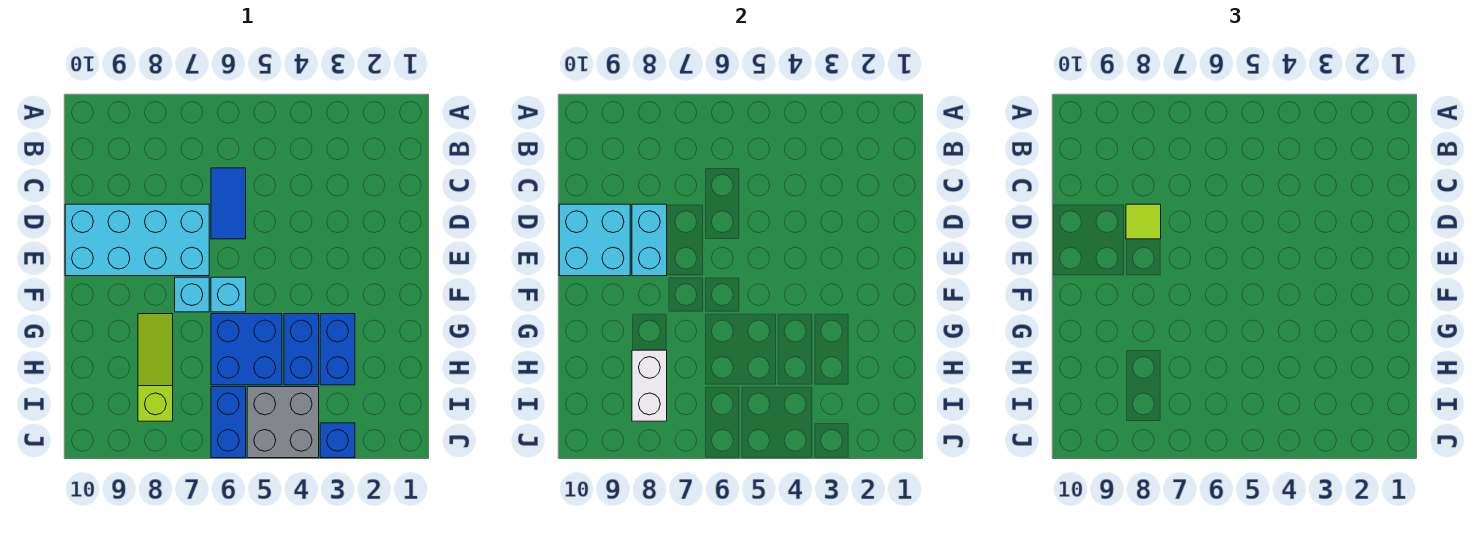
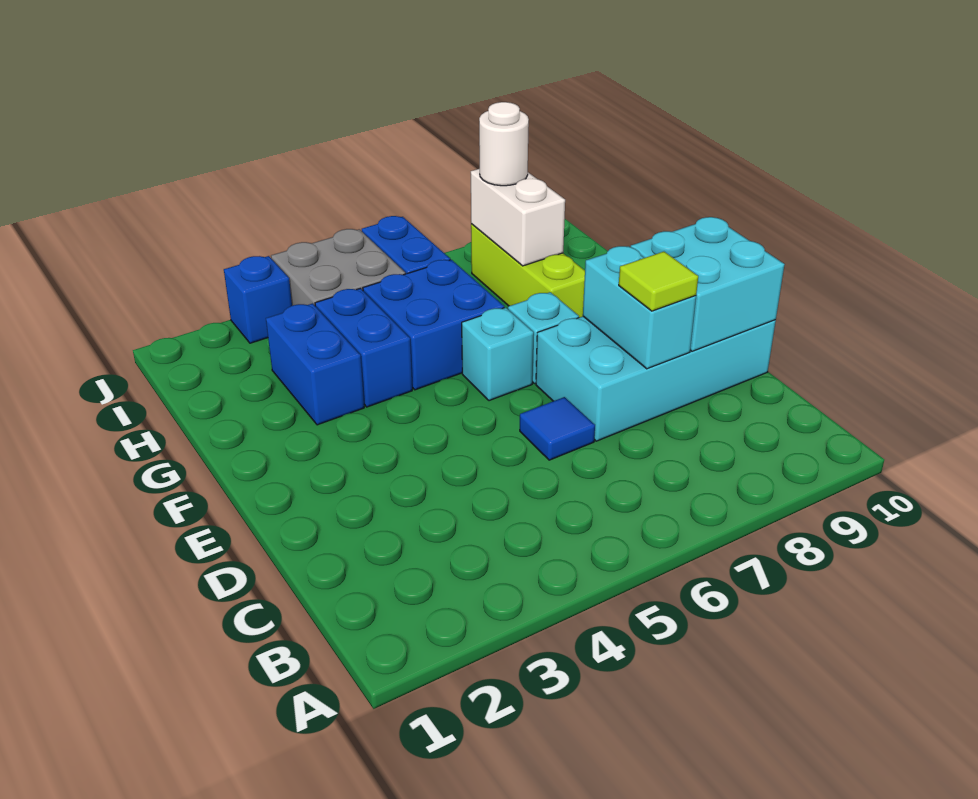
blue tile C6:D6 level 1 -> blue tile D6 level 1
lime slope G8:I8 level 1 top I -> lime brick G8:I8 level 1
none -> white round brick I8 level 3

